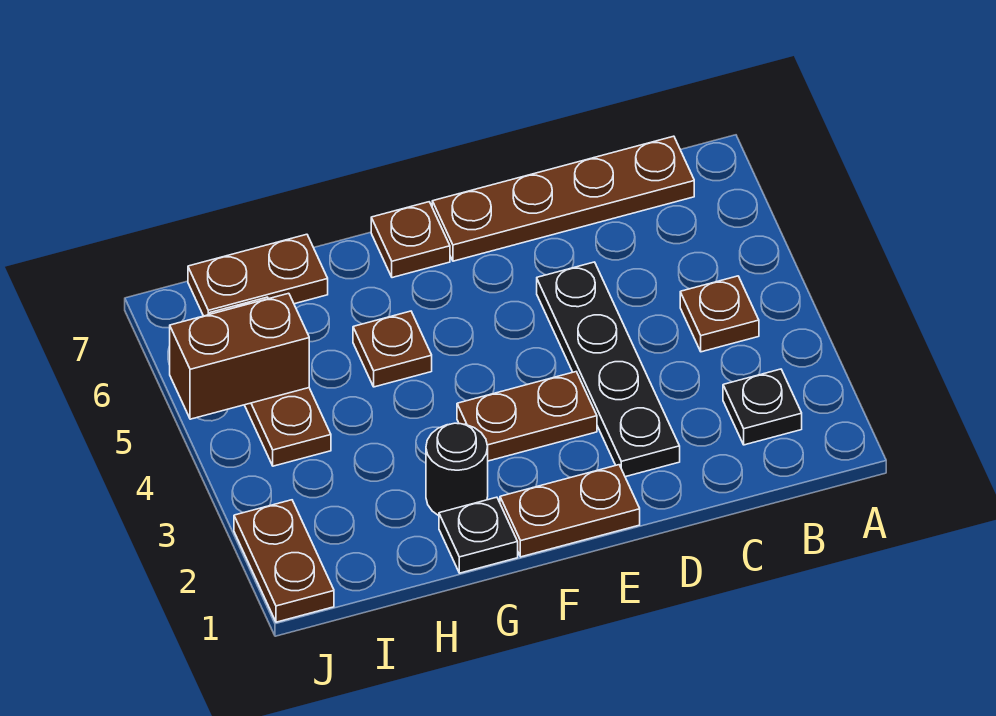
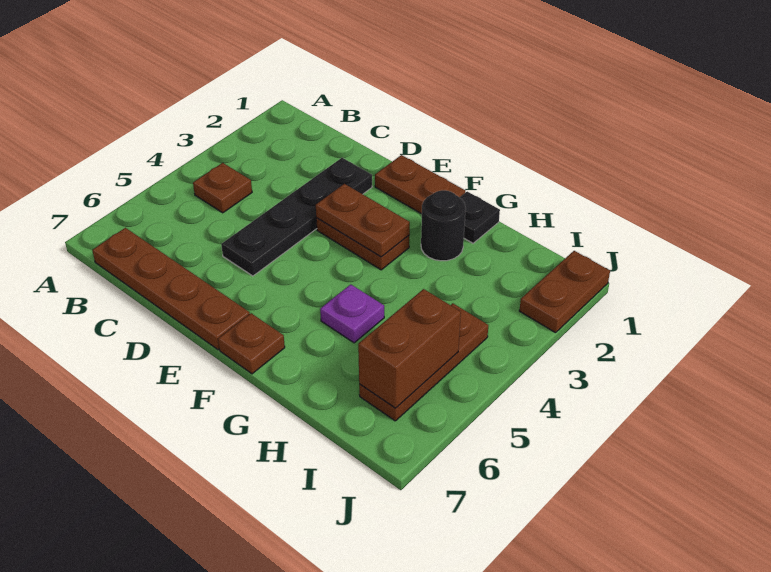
black plate B2 level 1 -> none
brown plate G5 level 1 -> purple plate G5 level 1
brown plate H7:I7 level 1 -> brown plate E3:F3 level 2
brown brick I5:J5 level 2 -> brown brick I5:I6 level 2

